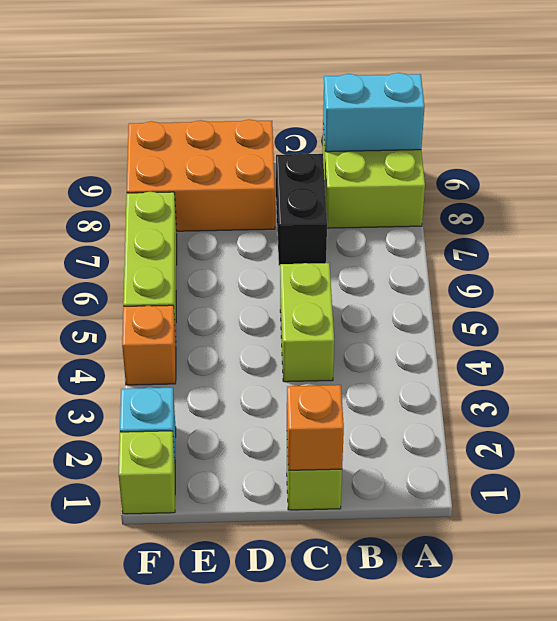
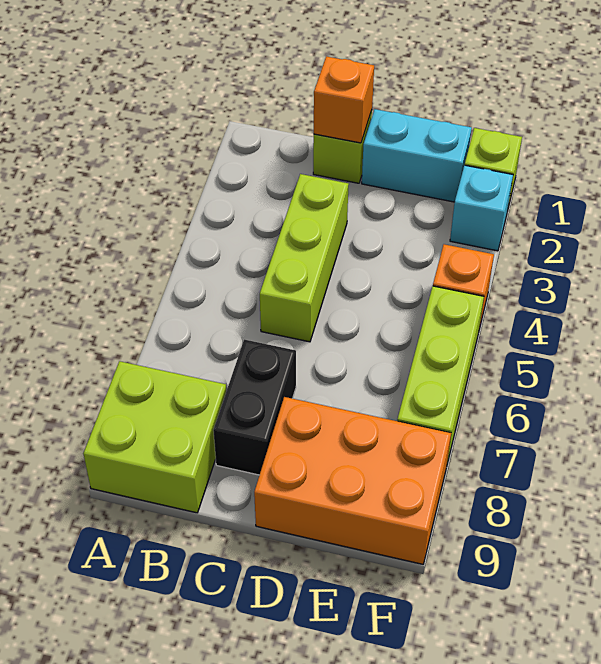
cyan brick A9:B9 level 2 -> cyan brick D1:E1 level 1
lime brick C4:C5 level 1 -> lime brick C3:C5 level 1

